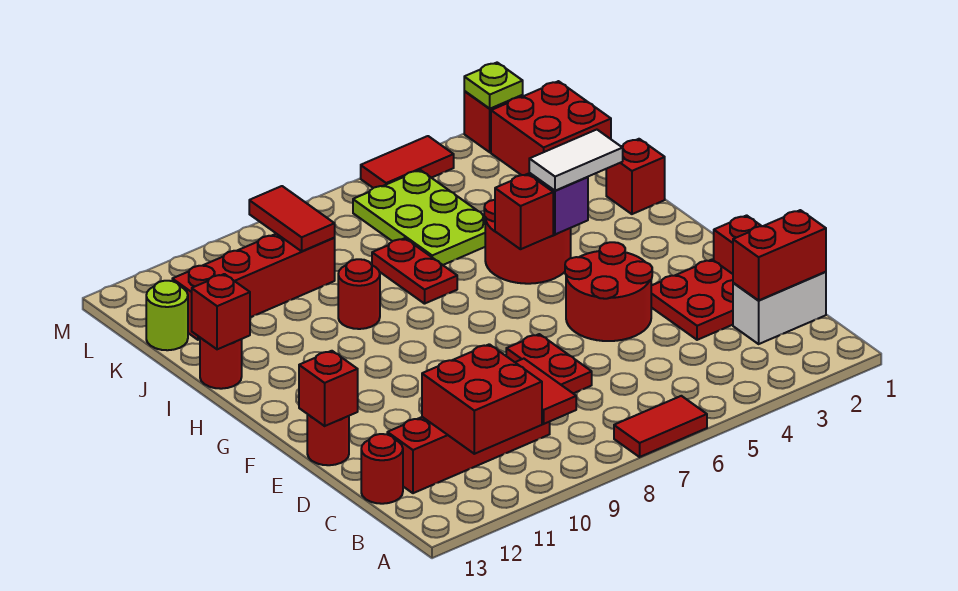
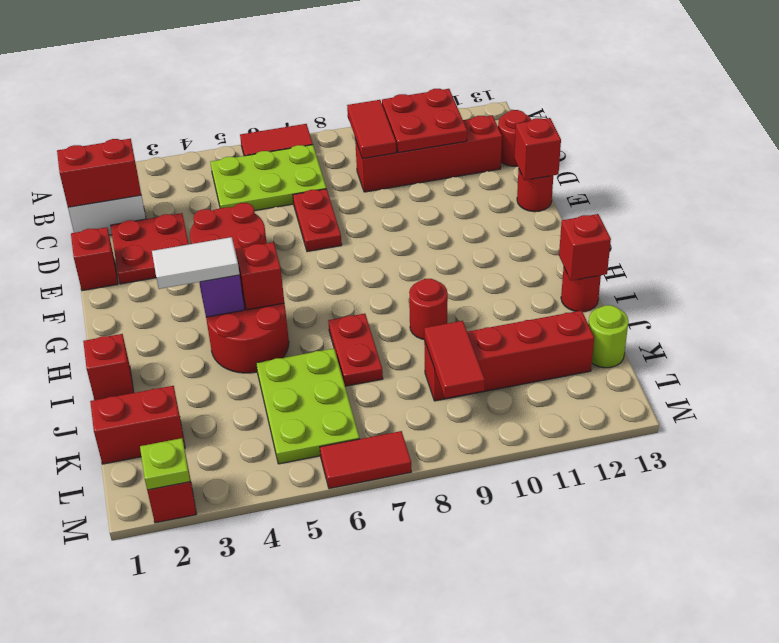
none -> lime plate B5:C7 level 1
red brick B10:C11 level 2 -> red plate B10:C11 level 2
red brick K1:L2 level 1 -> red brick K1:K2 level 1
red tile M4:M5 level 1 -> red tile M6:M7 level 1

